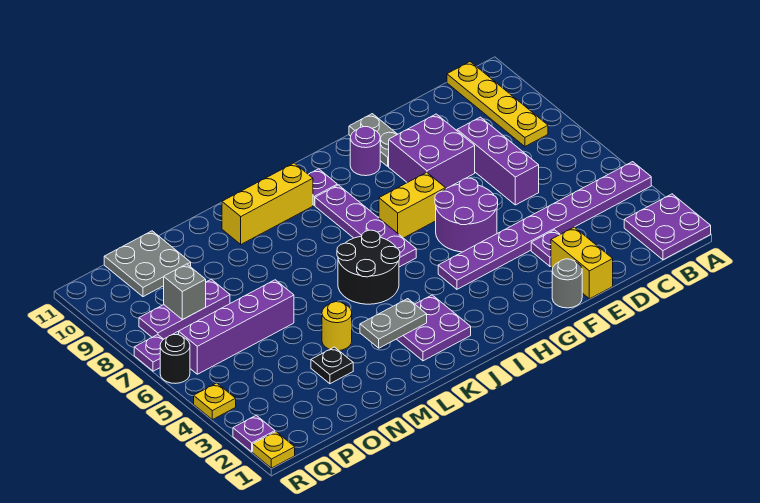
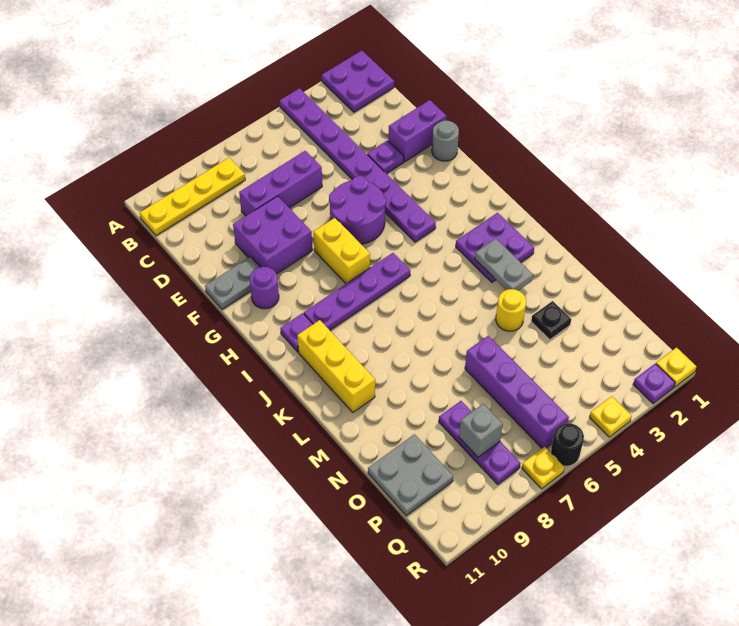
yellow brick E1:E2 level 1 -> purple brick E1:E2 level 1
black round brick J5:K6 level 1 -> none
purple plate R7 level 1 -> yellow plate R7 level 1

